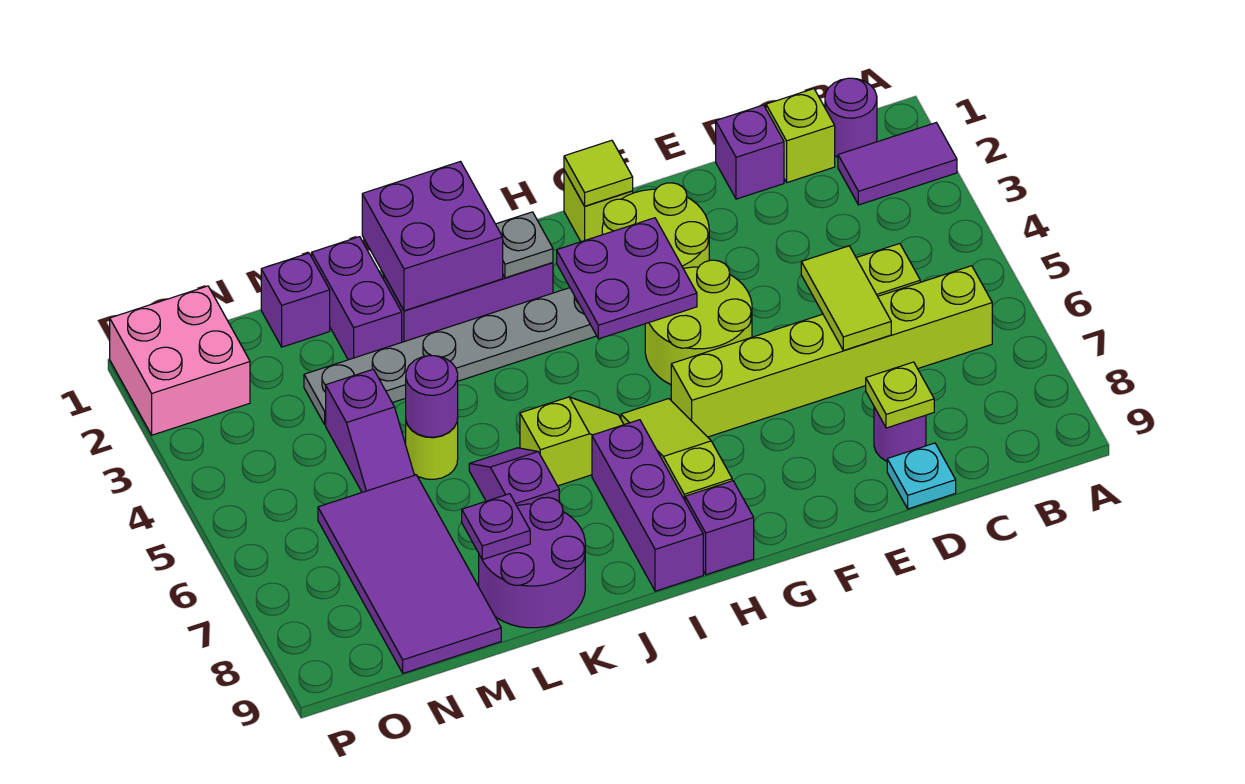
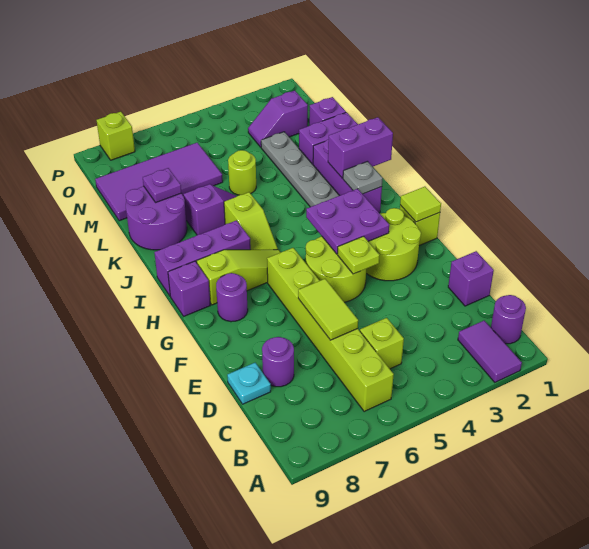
lime brick C1 level 1 -> lime brick P8 level 1
lime tile D5:D6 level 2 -> lime tile D6:E6 level 2
lime plate D8 level 2 -> lime plate F4 level 2
purple brick J1:K2 level 2 -> purple brick J1:J2 level 2
purple round brick L5 level 2 -> purple round brick G8 level 1
purple slope M4:M5 level 1 top 4 -> purple slope N2:N3 level 1 top 2
pink brick O1:P2 level 1 -> none

